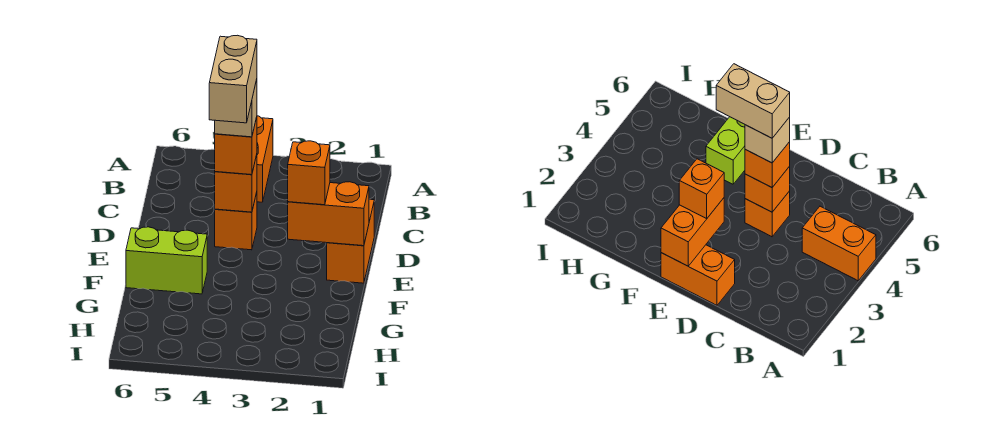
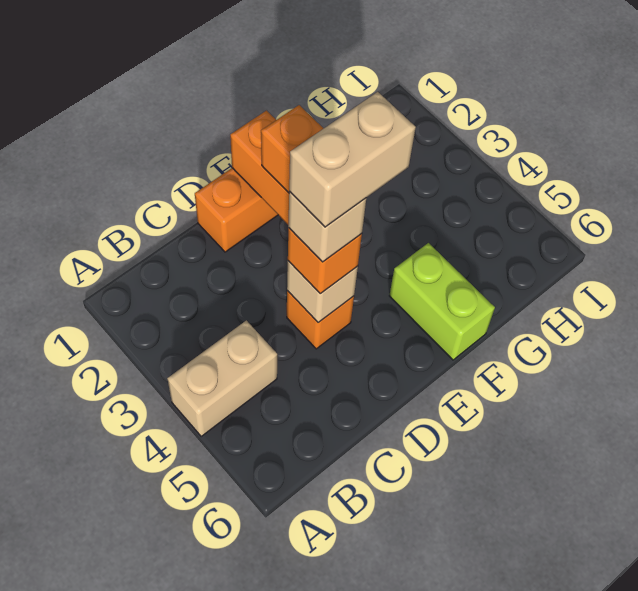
orange brick A4:B4 level 1 -> tan brick A4:B4 level 1
orange brick D4 level 2 -> tan brick D4 level 2

